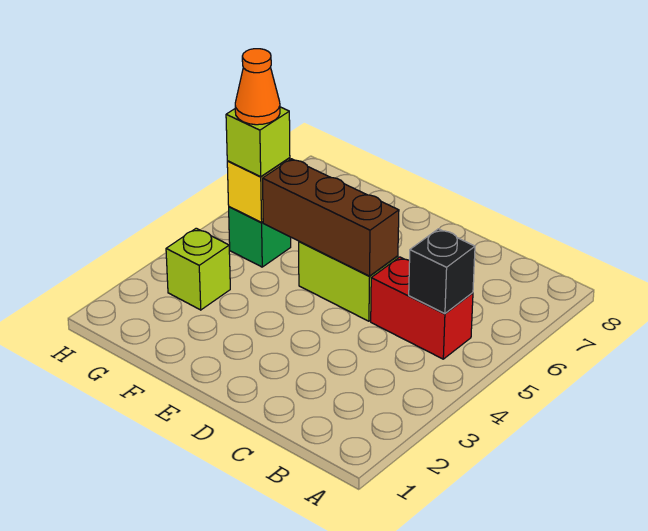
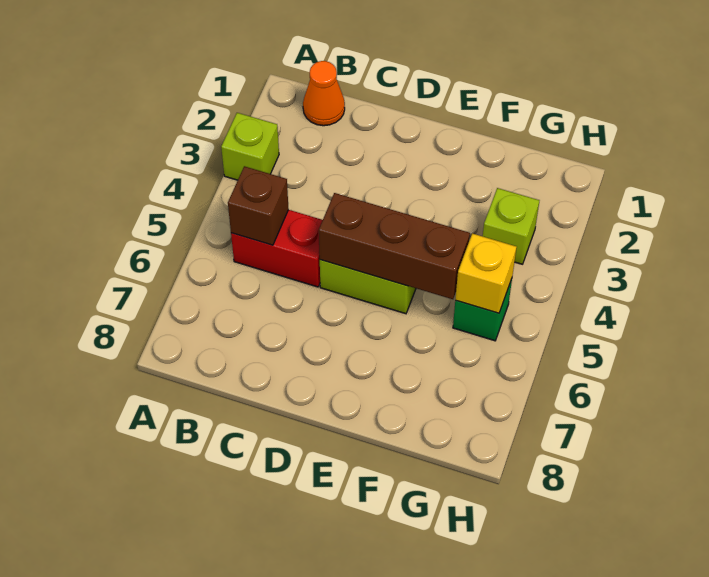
black brick B5 level 2 -> brown brick B5 level 2
lime brick G5 level 3 -> lime brick A3 level 1
orange cone G5 level 4 -> orange cone B1 level 1

